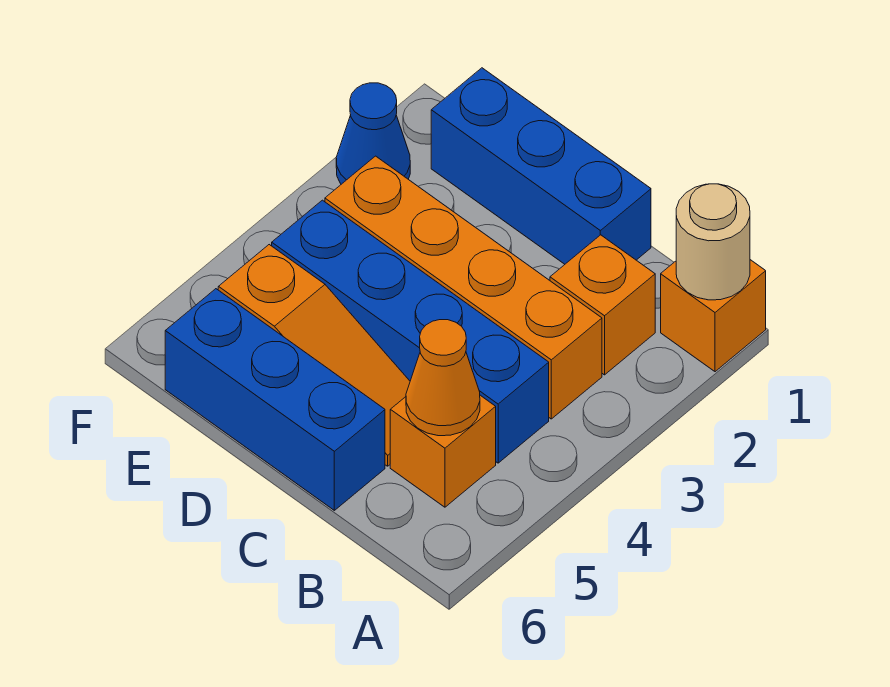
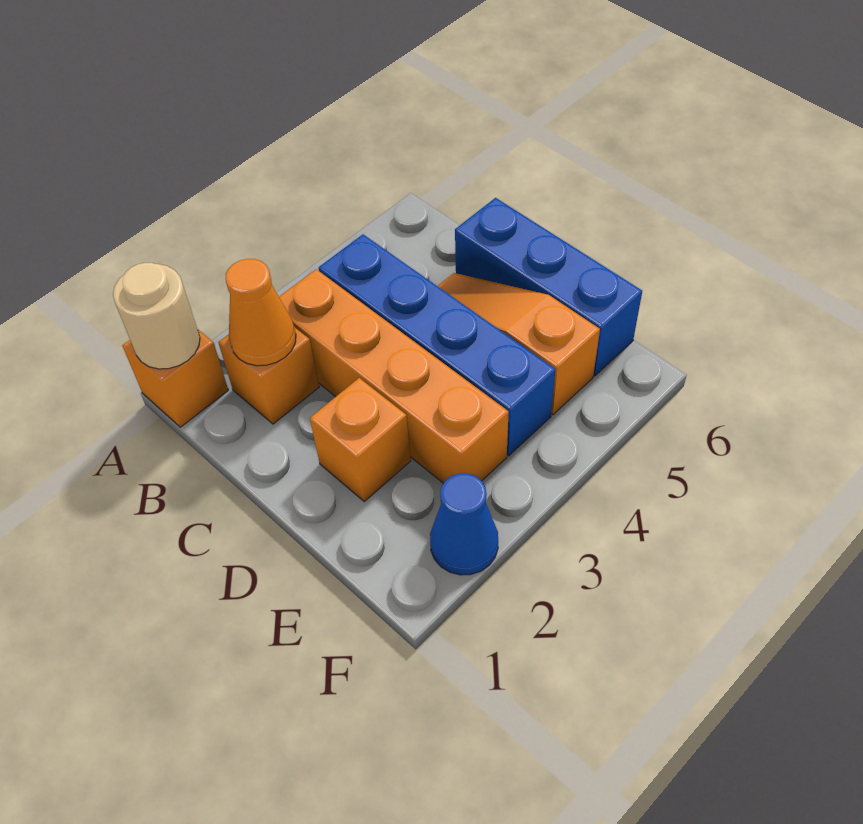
orange brick B5 level 1 -> orange brick D2 level 1
orange cone B5 level 2 -> orange cone B2 level 2
blue brick C1:E1 level 1 -> none

